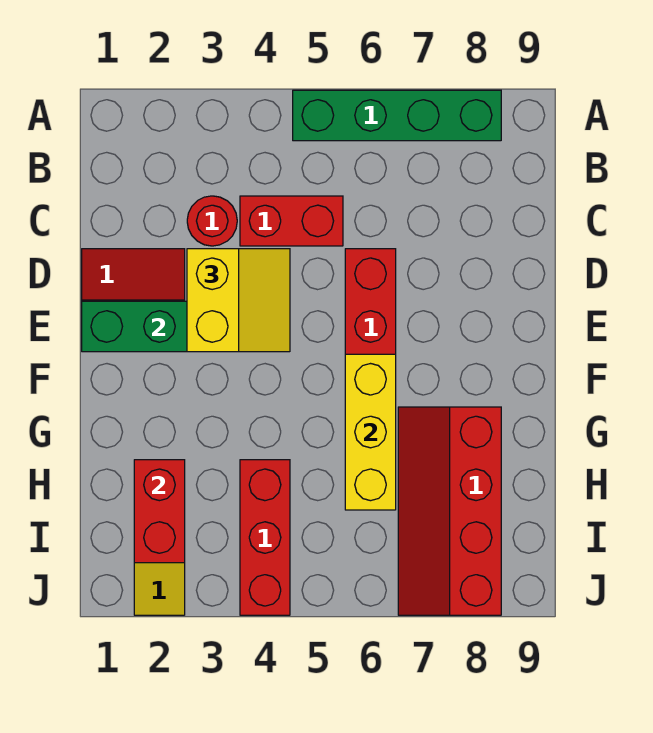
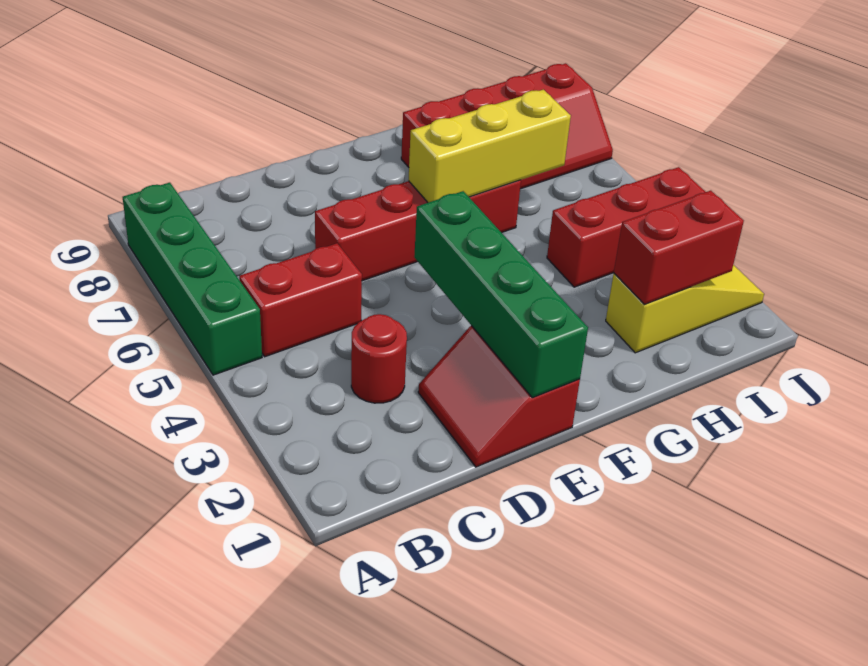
red brick C4:C5 level 1 -> red brick B5:C5 level 1
yellow slope D3:E4 level 3 top 3 -> none

